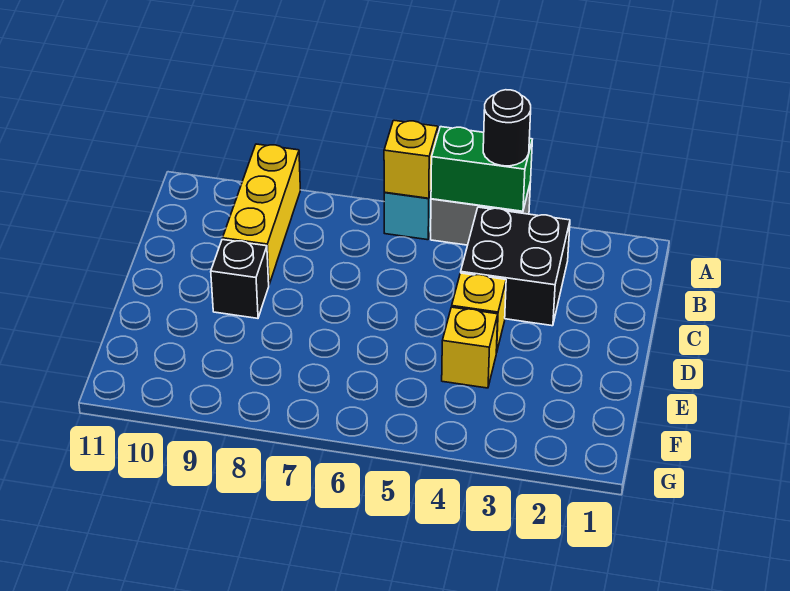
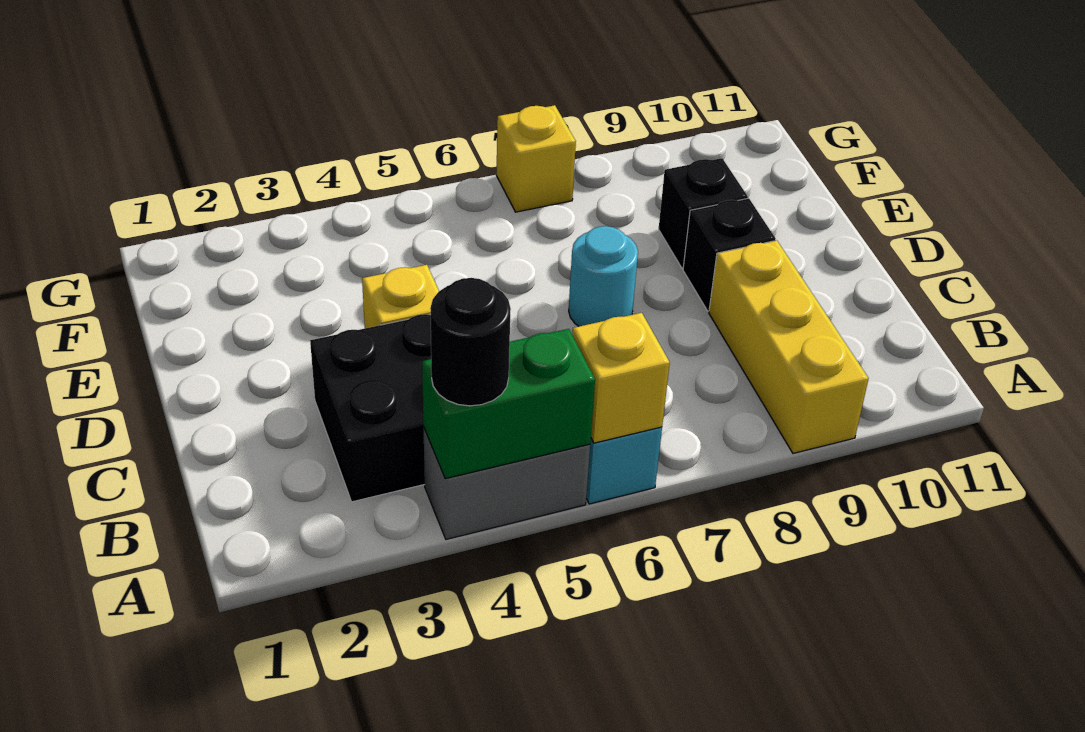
none -> cyan round brick D7 level 1
yellow brick E4 level 1 -> yellow brick G7 level 1
none -> black brick E9 level 1

